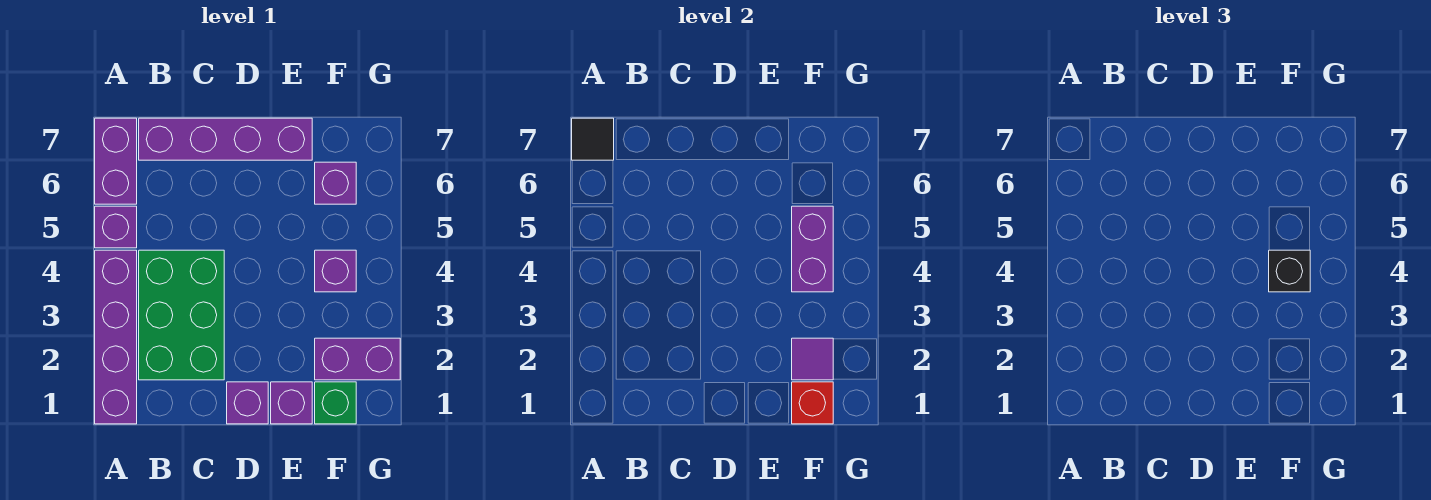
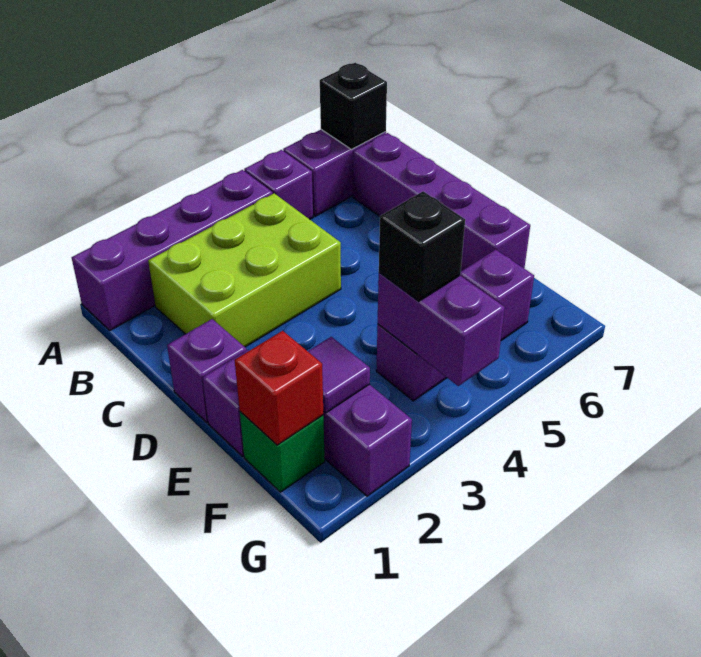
black tile A7 level 2 -> black brick A7 level 2
green brick B2:C4 level 1 -> lime brick B2:C4 level 1
purple brick F4:F5 level 2 -> purple brick F4:G4 level 2

